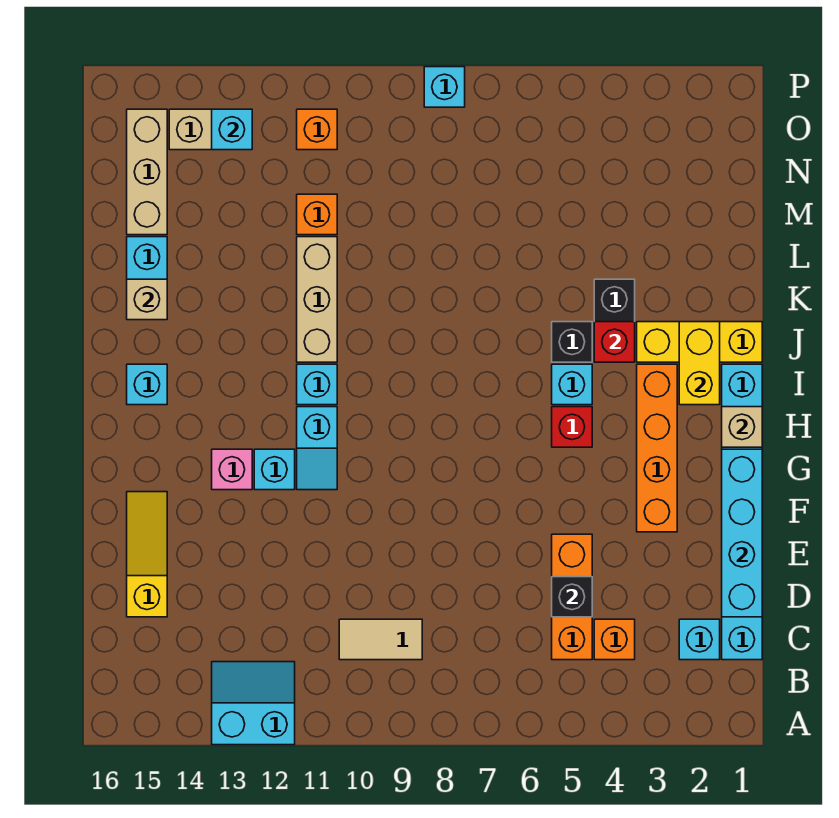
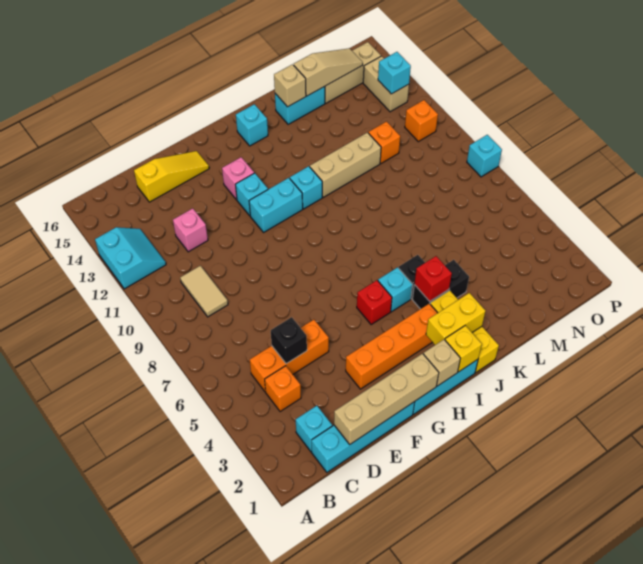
cyan brick D1:G1 level 2 -> tan brick D1:G1 level 2
none -> pink brick D12 level 1
cyan slope G11:H11 level 1 top H -> cyan brick G11:H11 level 1
none -> yellow brick I1 level 2
none -> tan slope L15:N15 level 2 top L

